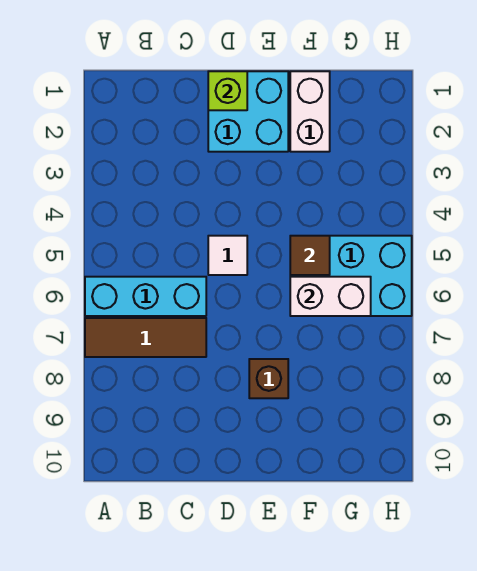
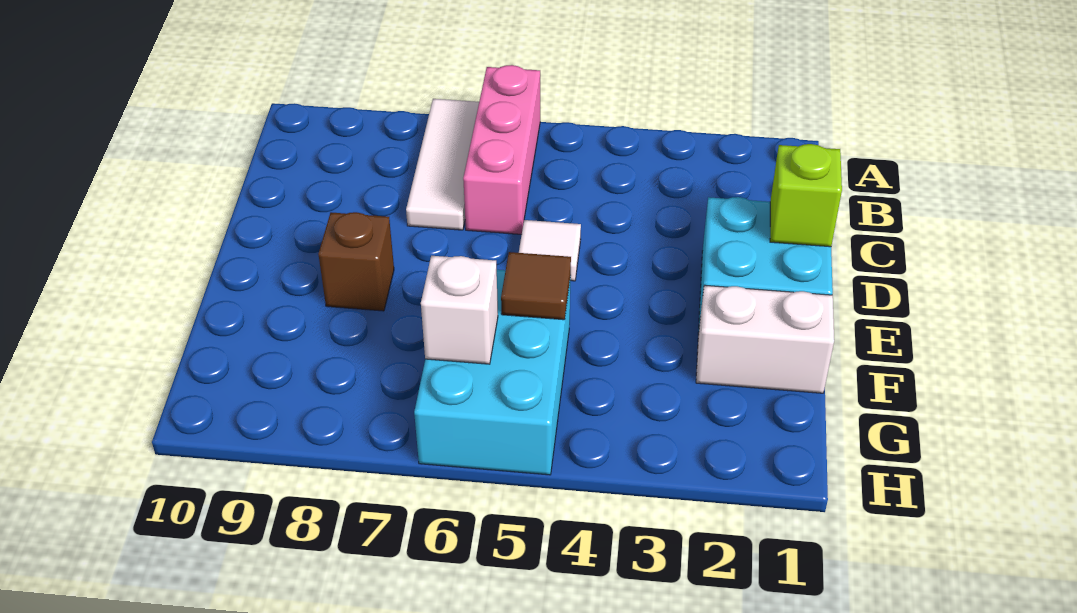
cyan brick A6:C6 level 1 -> pink brick A6:C6 level 1
brown tile A7:C7 level 1 -> white tile A7:C7 level 1
white brick F6:G6 level 2 -> white brick G6 level 2

